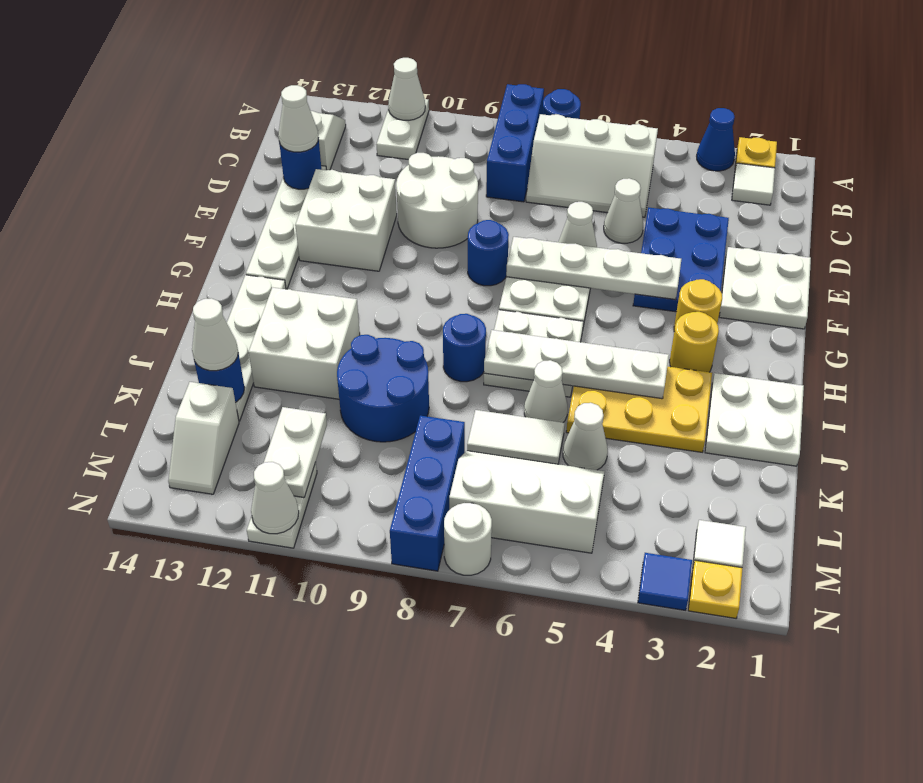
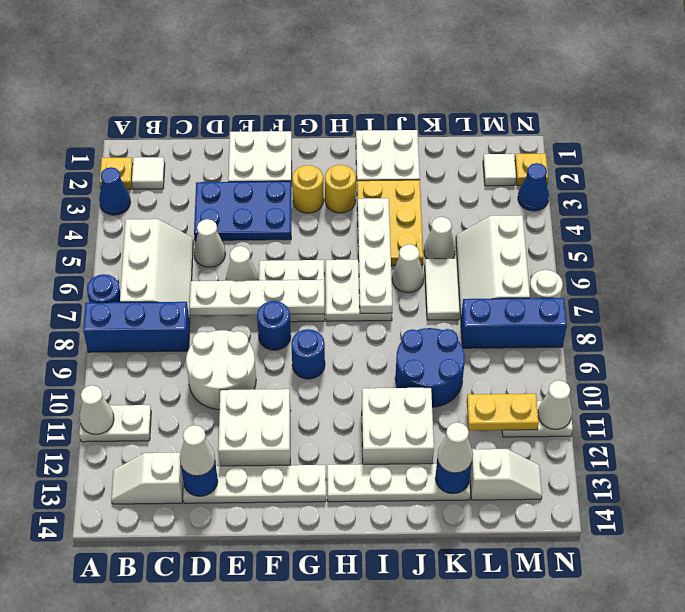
white plate F4:F7 level 2 -> white plate D7:G7 level 2
blue round brick I8 level 1 -> blue round brick G9 level 1
white plate L11:M11 level 2 -> yellow plate L11:M11 level 2
blue tile N3 level 1 -> blue cone N3 level 1

